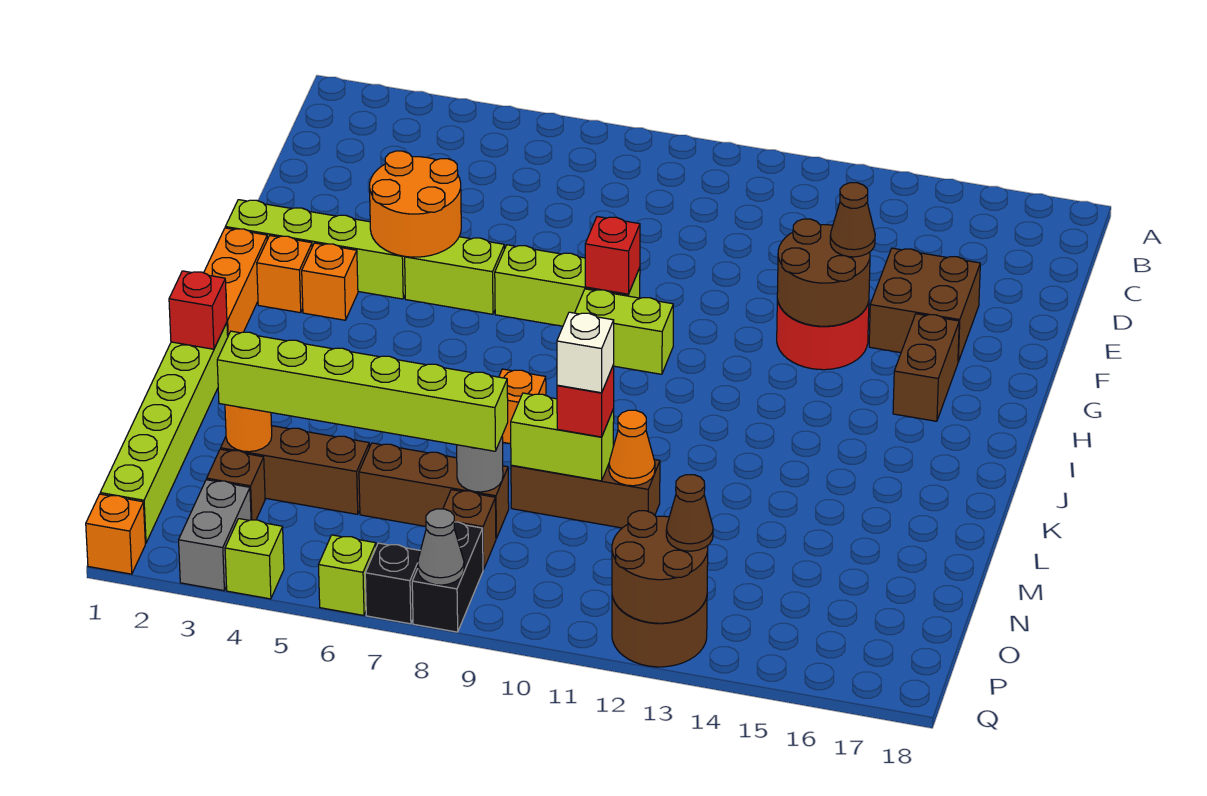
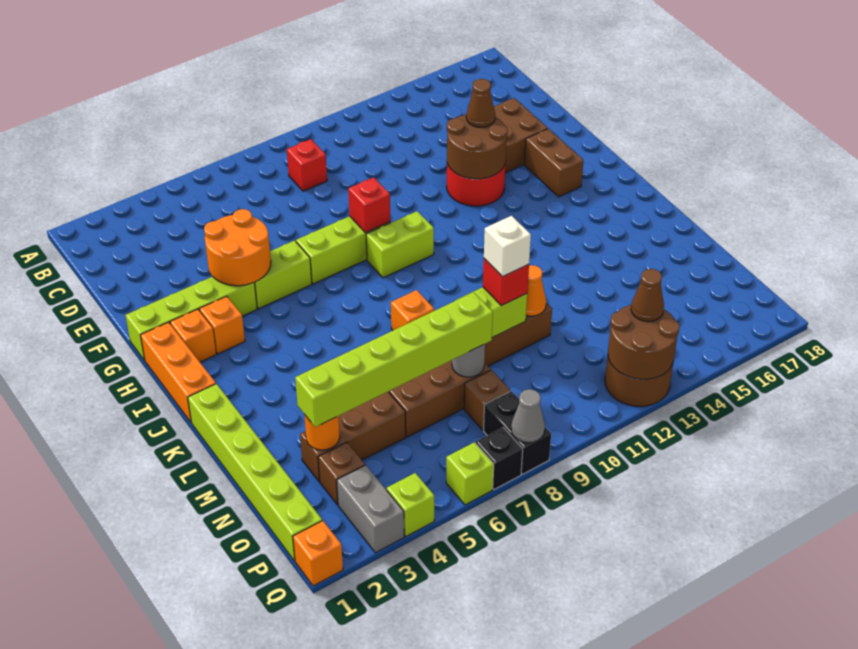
red brick K1 level 2 -> red brick C9 level 1

